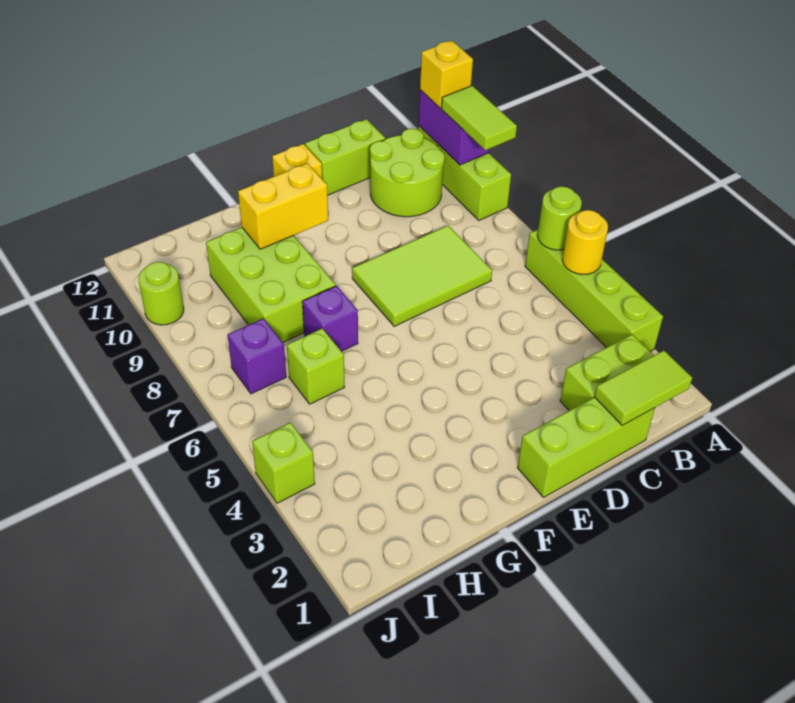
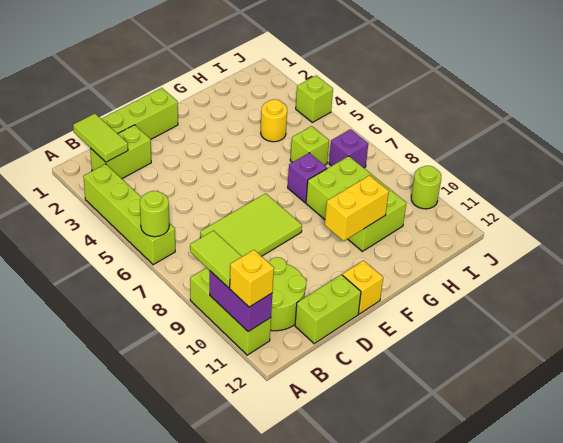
yellow round brick A5 level 2 -> yellow round brick H4 level 1
lime tile B1:C1 level 2 -> lime tile B1:B2 level 2

